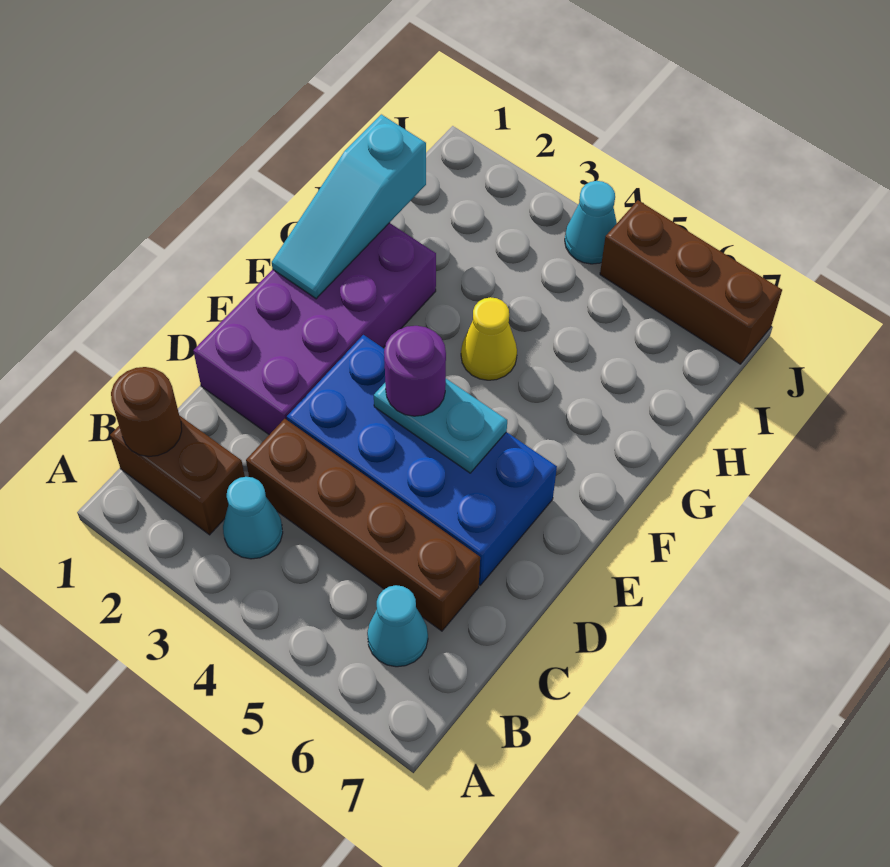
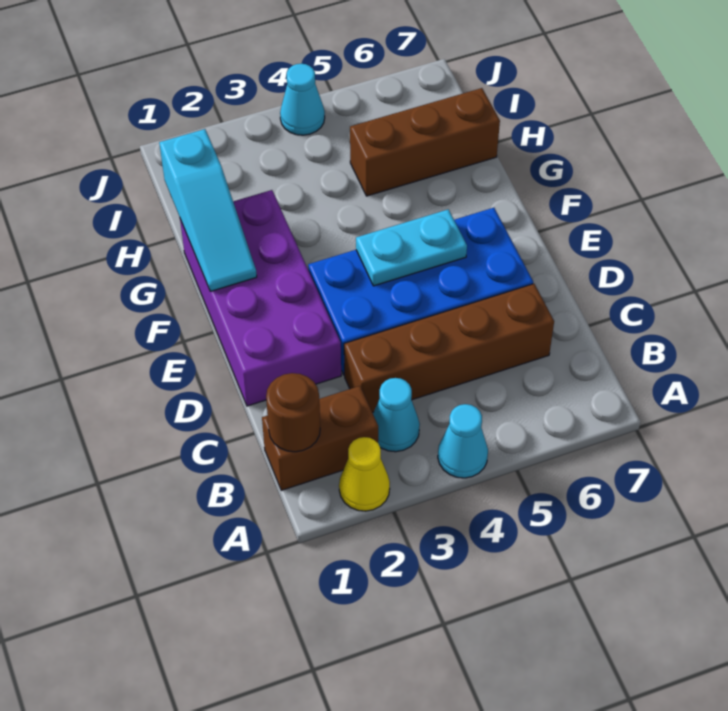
cyan cone B6 level 1 -> cyan cone A4 level 1
purple round brick E4 level 3 -> none
yellow cone G4 level 1 -> yellow cone A2 level 1
brown brick J5:J7 level 1 -> brown brick H5:H7 level 1

